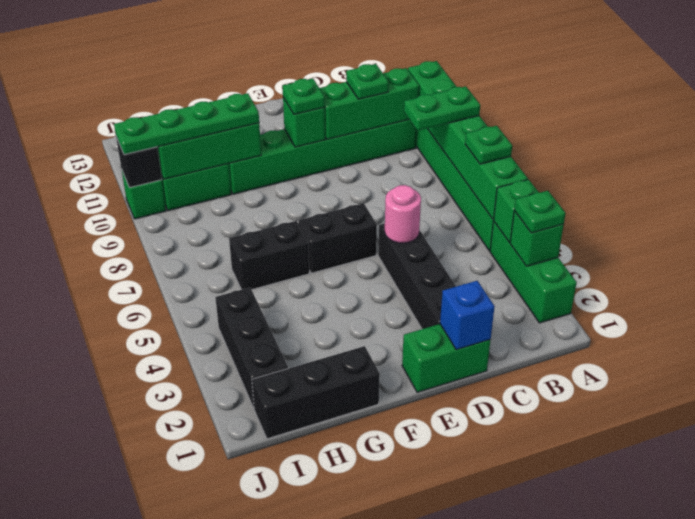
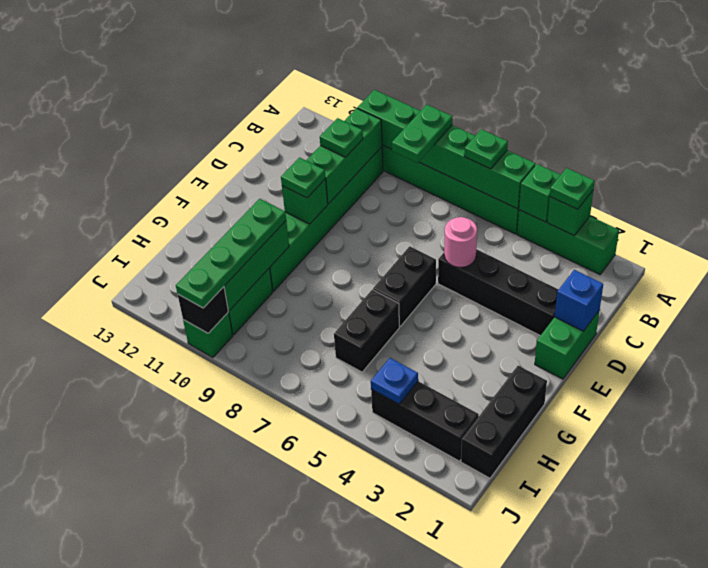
none -> blue plate I4 level 2

